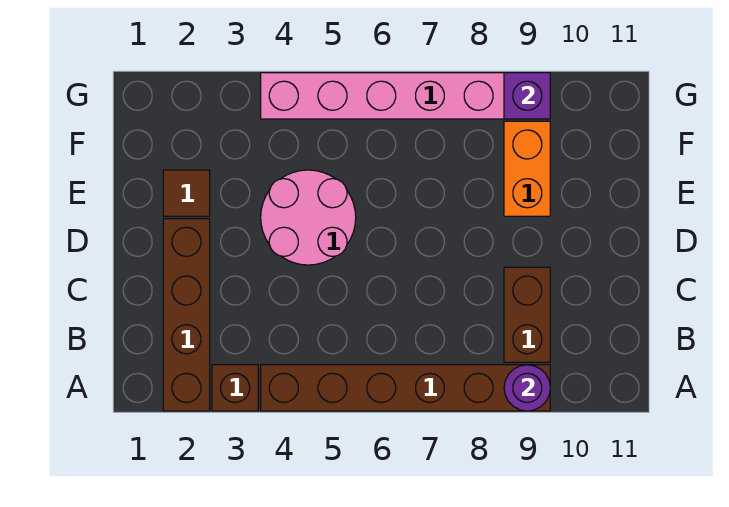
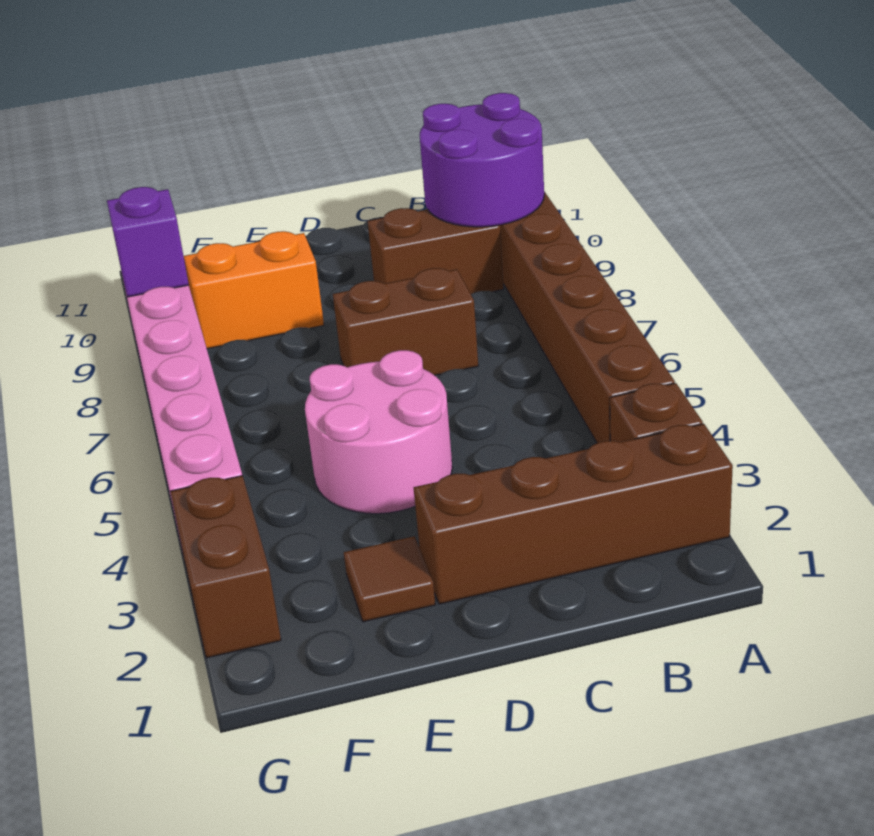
purple round brick A9 level 2 -> purple round brick A9:B10 level 2
none -> brown brick C7:D7 level 1
none -> brown brick G2:G3 level 1

